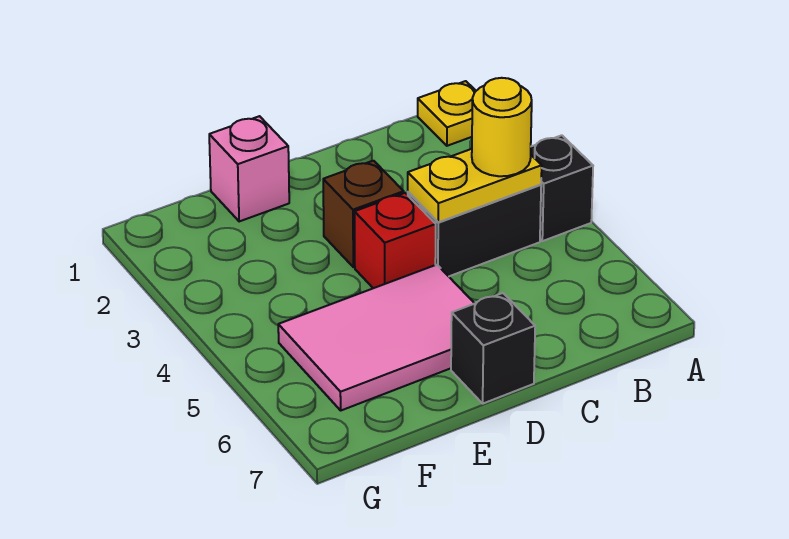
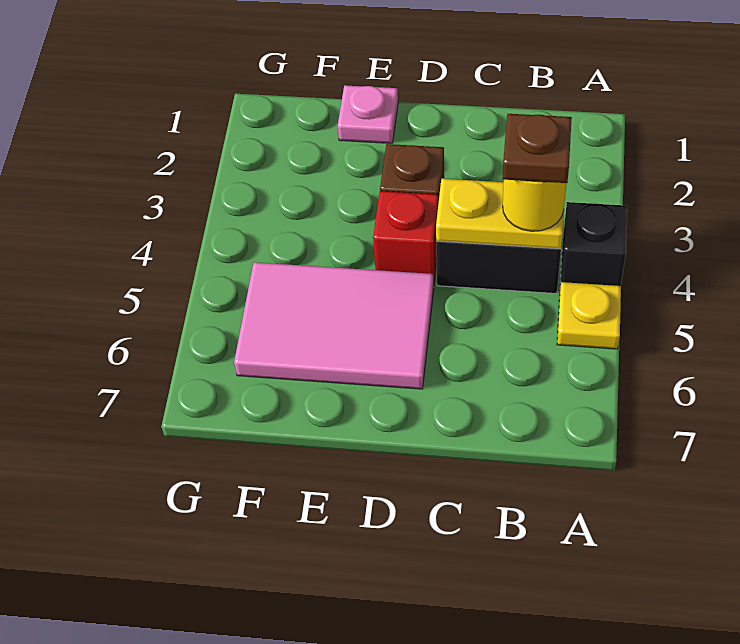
yellow plate A1 level 1 -> yellow plate A5 level 1
none -> brown plate B4 level 4
black brick D7 level 1 -> none
pink brick E1 level 1 -> pink plate E1 level 1

